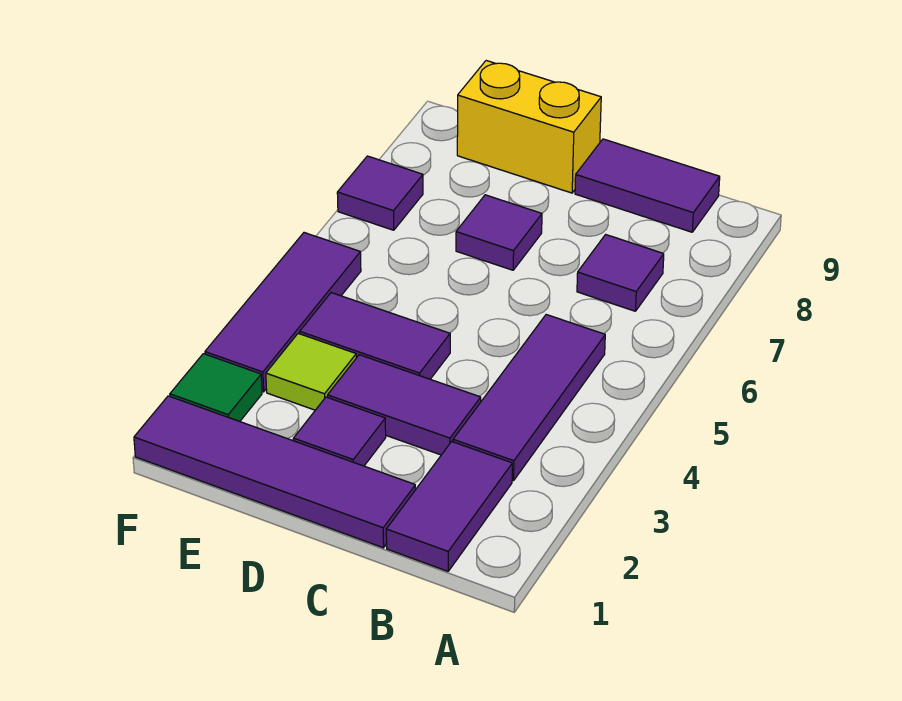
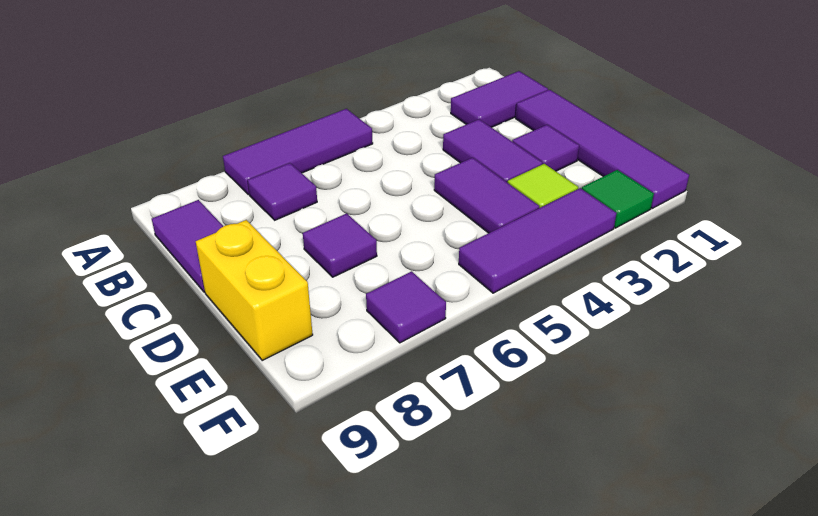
purple tile B3:B5 level 1 -> purple tile A5:A7 level 1

